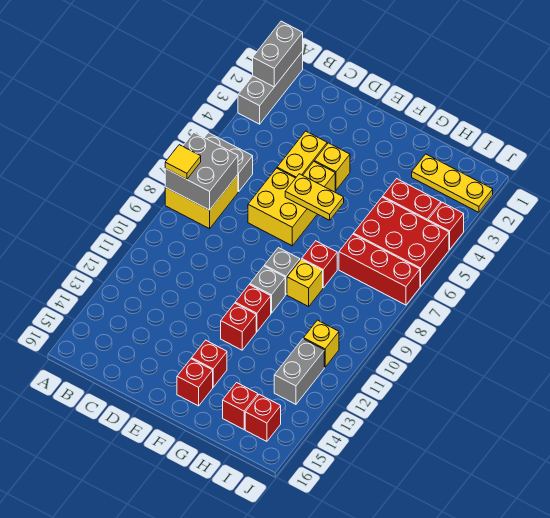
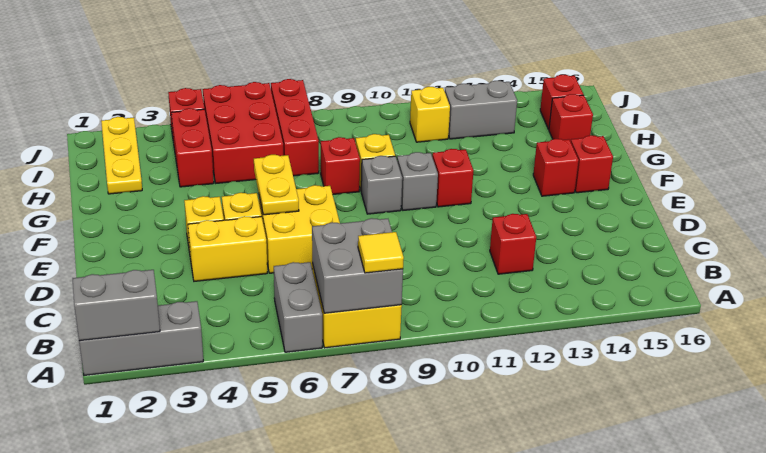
red brick F12 level 1 -> red brick C12 level 1

